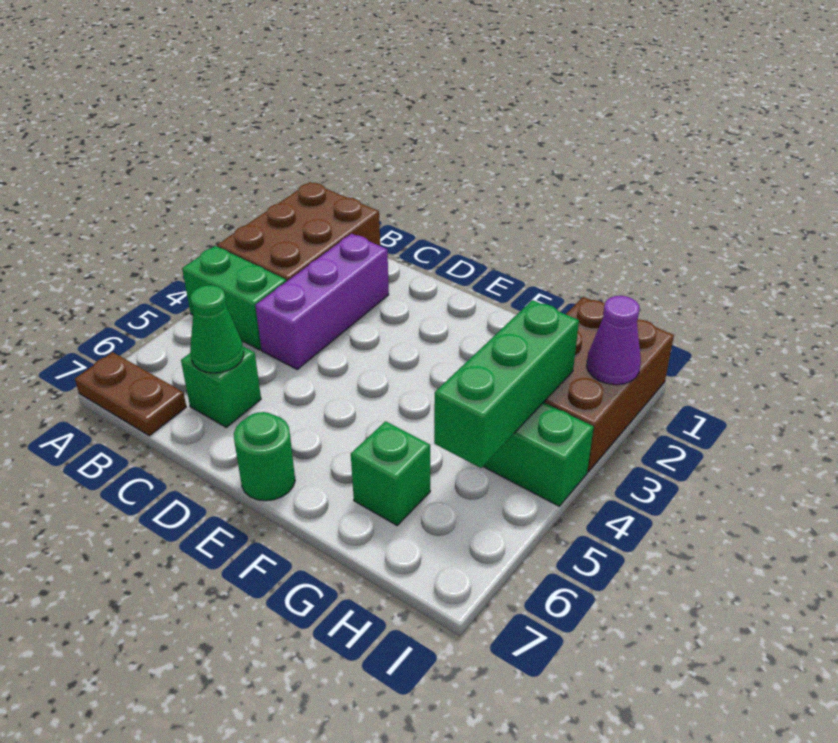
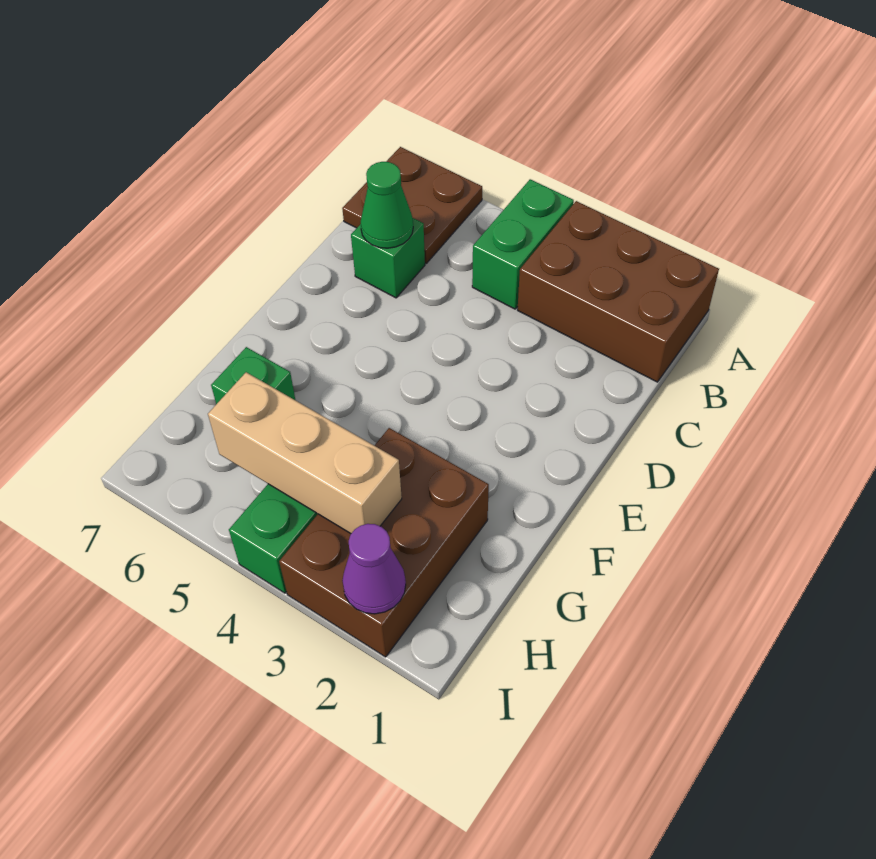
brown plate A7:B7 level 1 -> brown plate A6:B7 level 1
purple brick C2:C4 level 1 -> none
green round brick E7 level 1 -> none
brown brick H1:I3 level 1 -> brown brick G2:I3 level 1
green brick H3:H5 level 2 -> tan brick H3:H5 level 2

